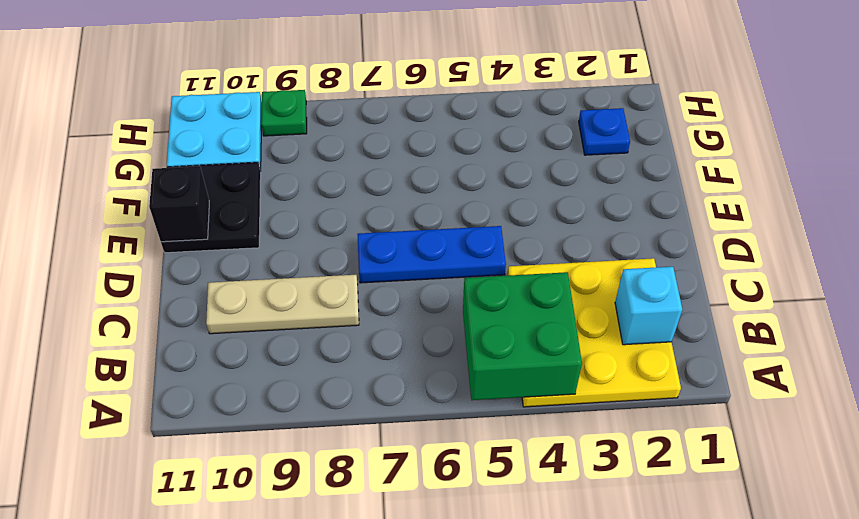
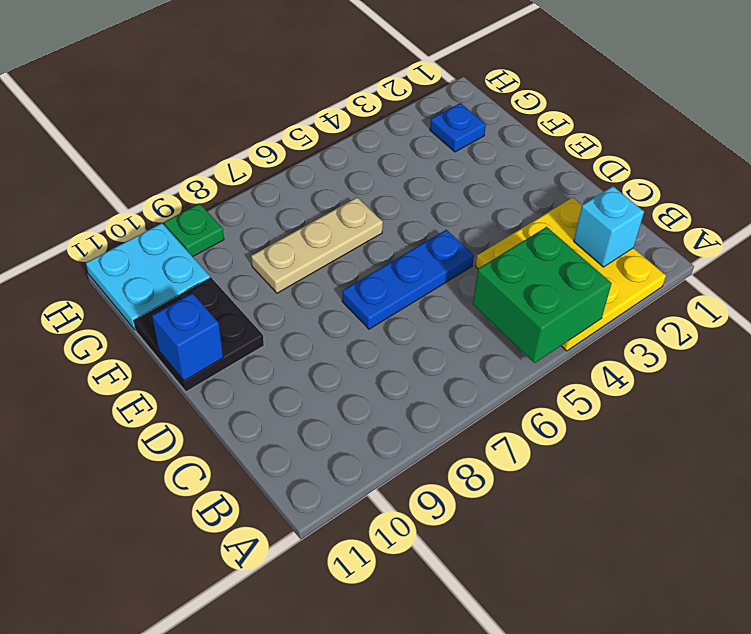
tan plate C8:C10 level 1 -> tan plate F6:F8 level 1
black brick E11 level 2 -> blue brick E11 level 2

